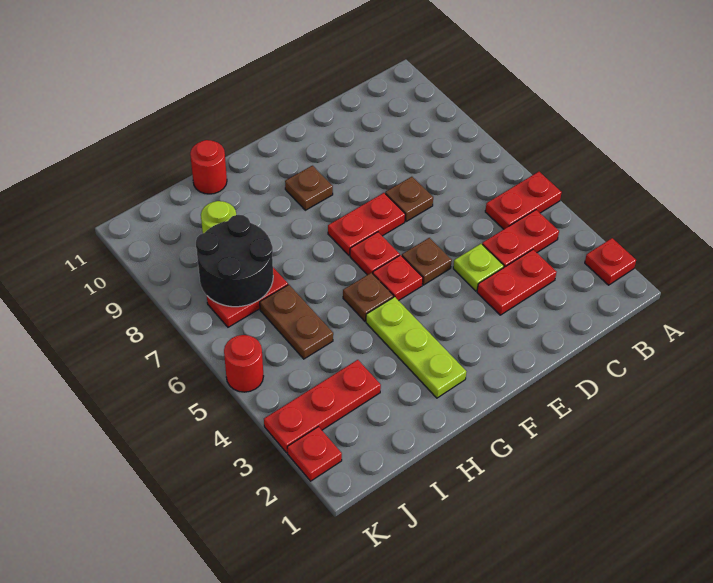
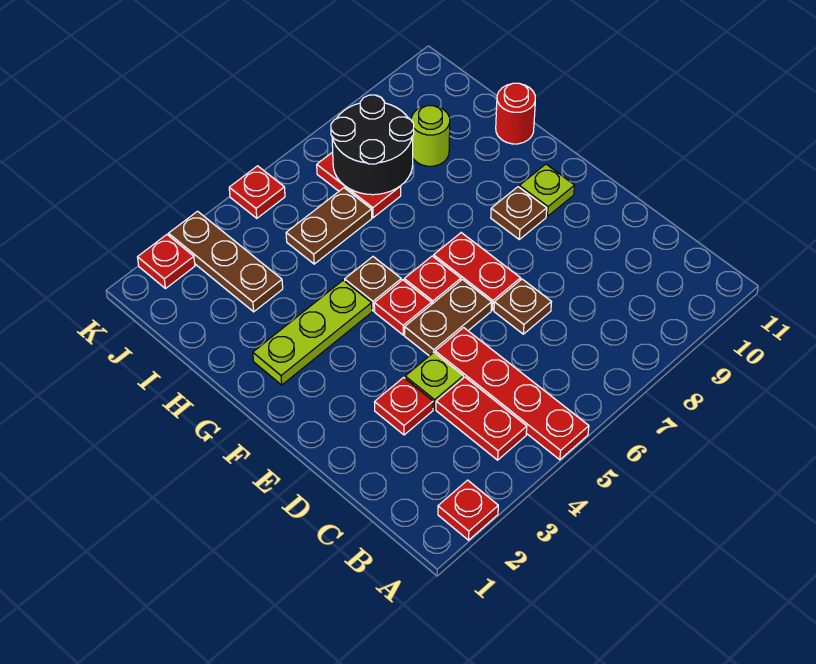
red plate A5:B5 level 1 -> red plate A5:D5 level 1
red plate C3:D3 level 1 -> red plate D3 level 1
brown plate E5 level 1 -> brown plate E5:E6 level 1
none -> lime plate F10 level 1
red plate I3:K3 level 1 -> brown plate I3:K3 level 1
red round brick K5 level 1 -> red plate K5 level 1

